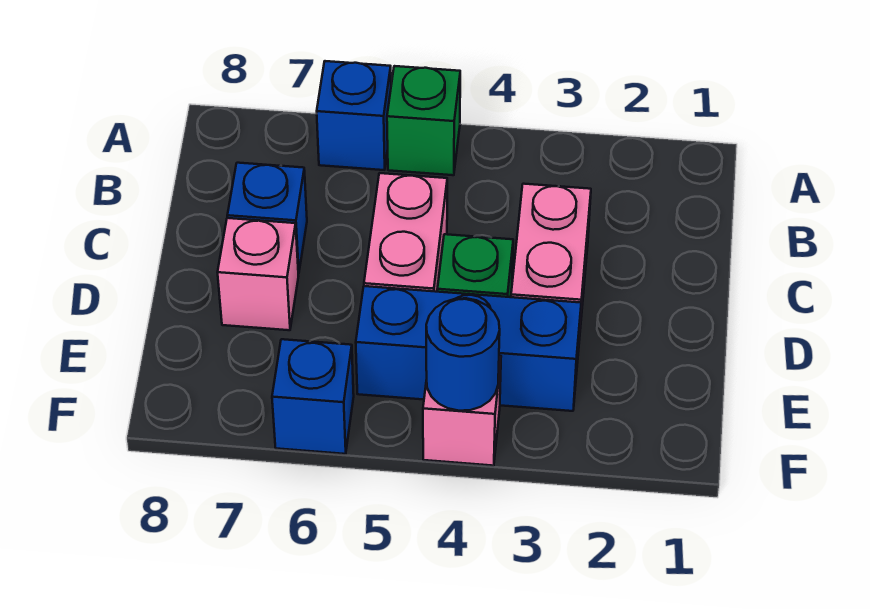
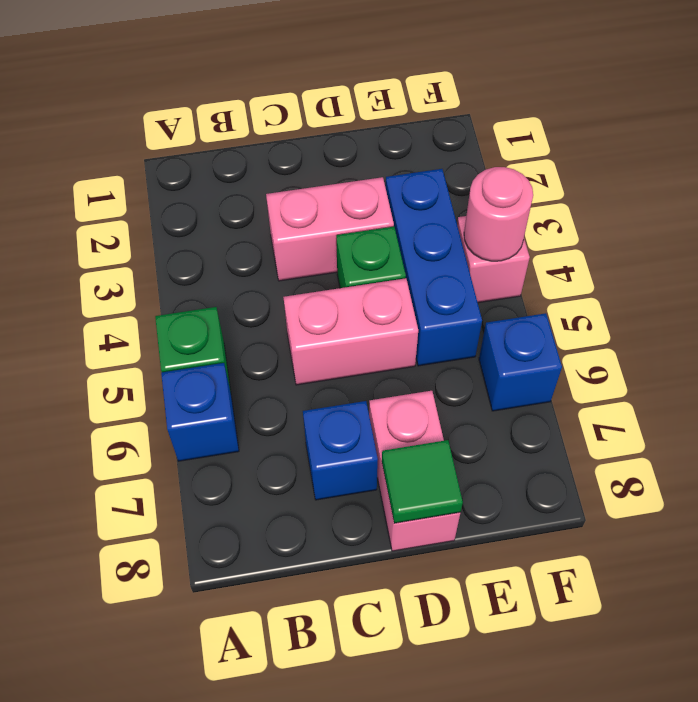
pink brick D7 level 1 -> pink brick D7:D8 level 1
none -> green tile D8 level 2
blue round brick F4 level 2 -> pink round brick F4 level 2

